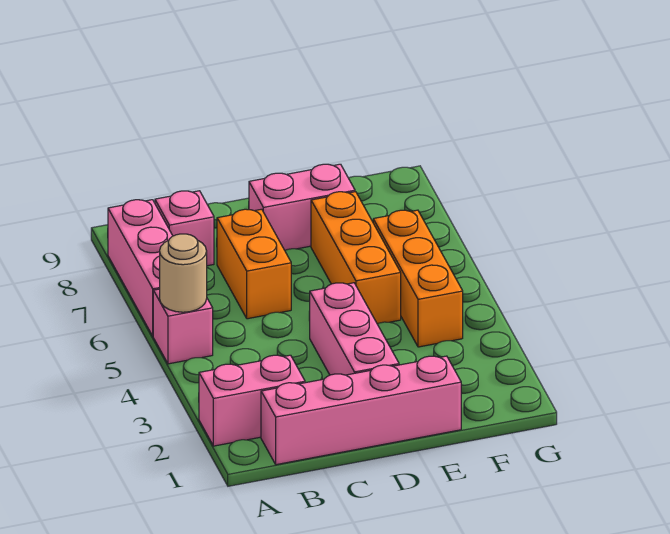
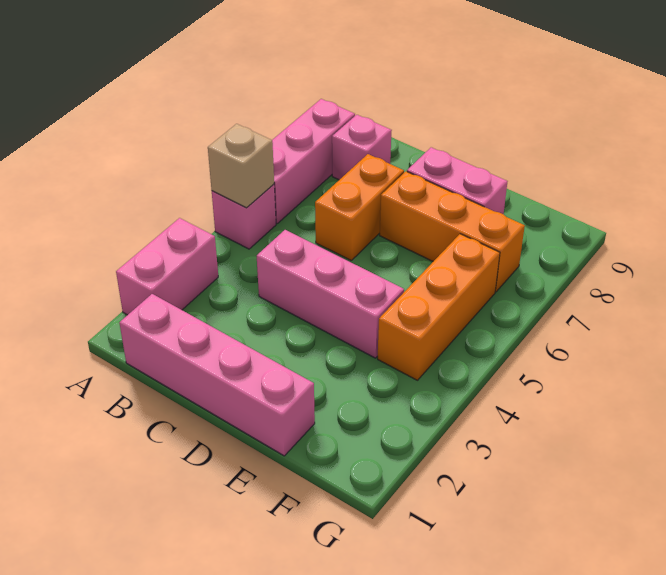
pink brick A2:B2 level 1 -> pink brick A2:A3 level 1
tan round brick A5 level 2 -> tan brick A5 level 2
pink brick D2:D4 level 1 -> pink brick C4:E4 level 1
orange brick E5:E7 level 1 -> orange brick D7:F7 level 1

